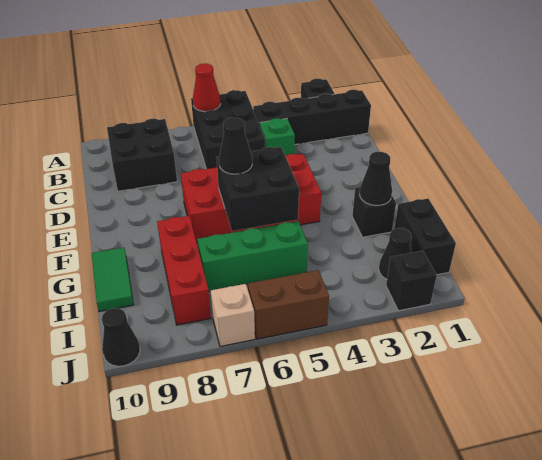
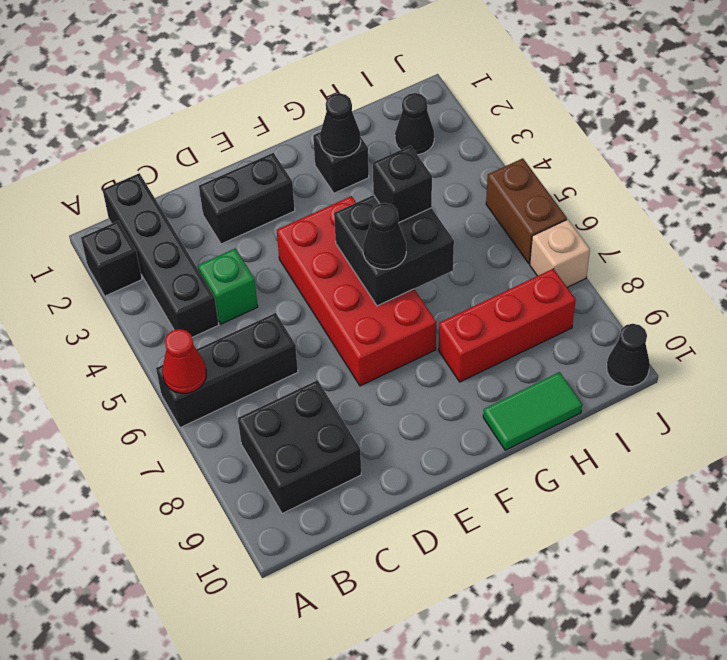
black brick A5:C6 level 1 -> black brick A6:C6 level 1
black brick H1:I1 level 1 -> black brick D2:E2 level 1
green brick H5:H7 level 1 -> none
black brick J2 level 1 -> black brick G5 level 3

